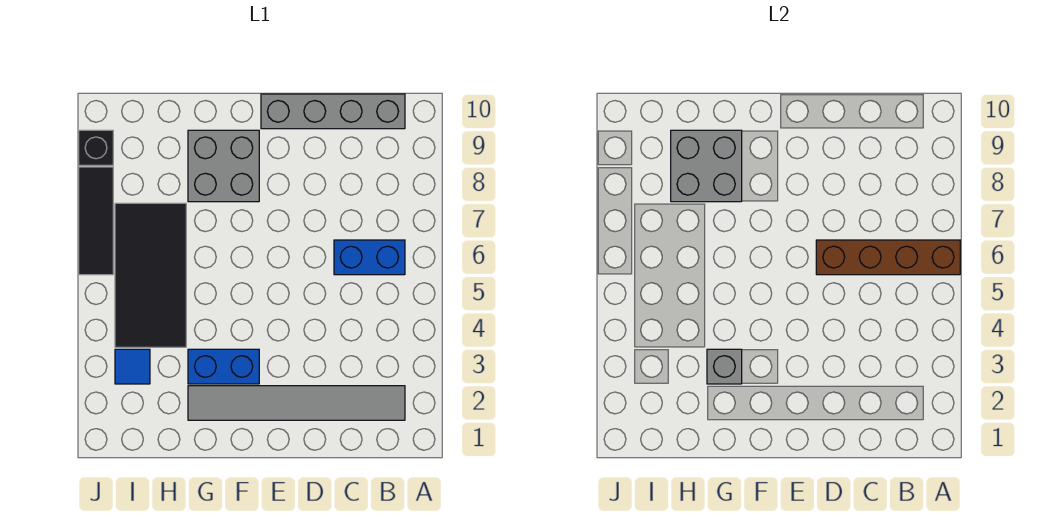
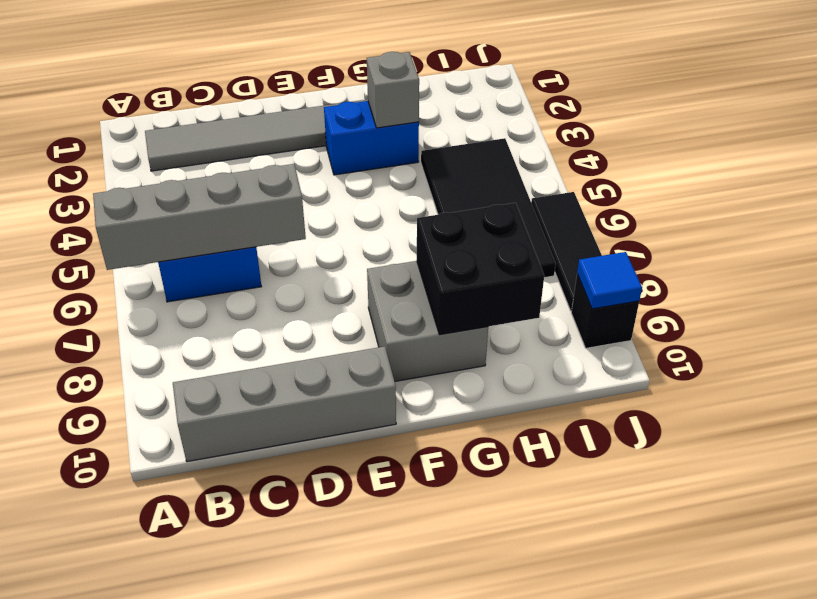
brown brick A6:D6 level 2 -> grey brick A6:D6 level 2
grey brick G8:H9 level 2 -> black brick G8:H9 level 2
blue tile I3 level 1 -> blue tile J9 level 2

